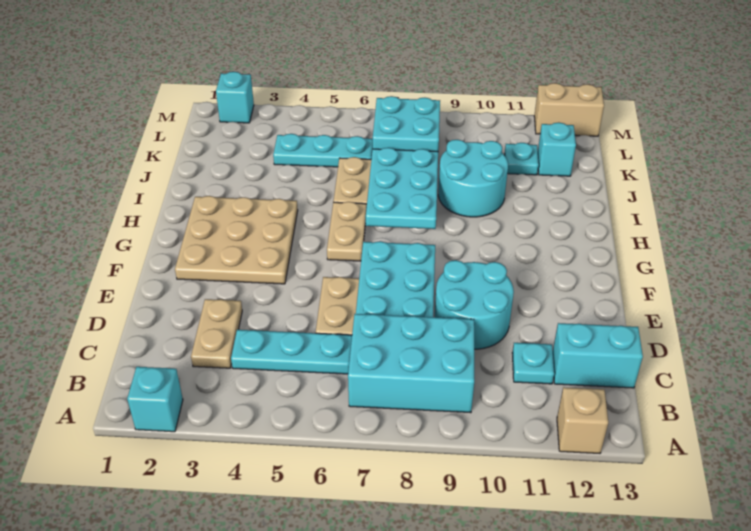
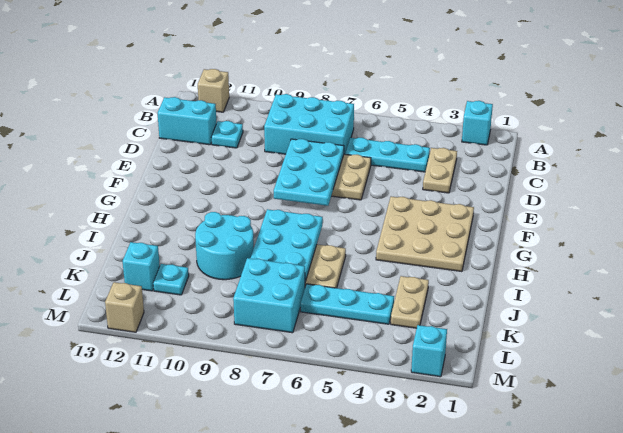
cyan round brick D9:E10 level 1 -> none
tan plate G6:H6 level 1 -> tan plate J3:K3 level 1
tan brick M12:M13 level 1 -> tan brick M12 level 1

